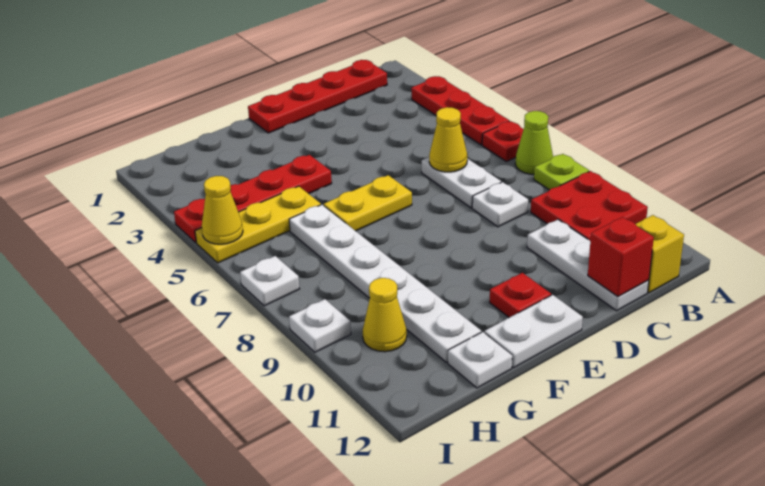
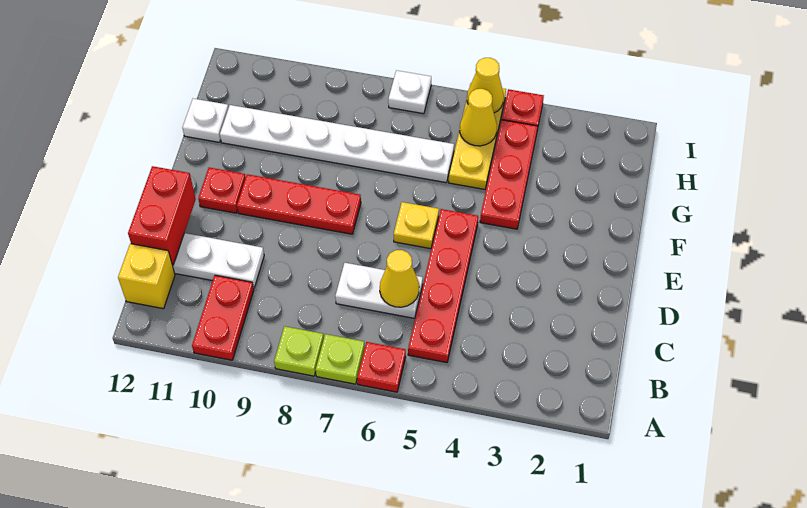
red plate A3:A5 level 1 -> red plate E8:E10 level 1
lime cone A7 level 1 -> lime plate A7 level 1
red plate A9:B10 level 1 -> red plate A10:B10 level 1
red plate B1:E1 level 1 -> red plate B5:E5 level 1
white plate C8 level 1 -> none
red brick C12 level 2 -> red brick C12:D12 level 2
yellow plate E6:F6 level 1 -> yellow plate E6 level 1
white plate E12:F12 level 1 -> none
yellow cone H10 level 1 -> yellow cone H5 level 2
white plate I9 level 1 -> none

